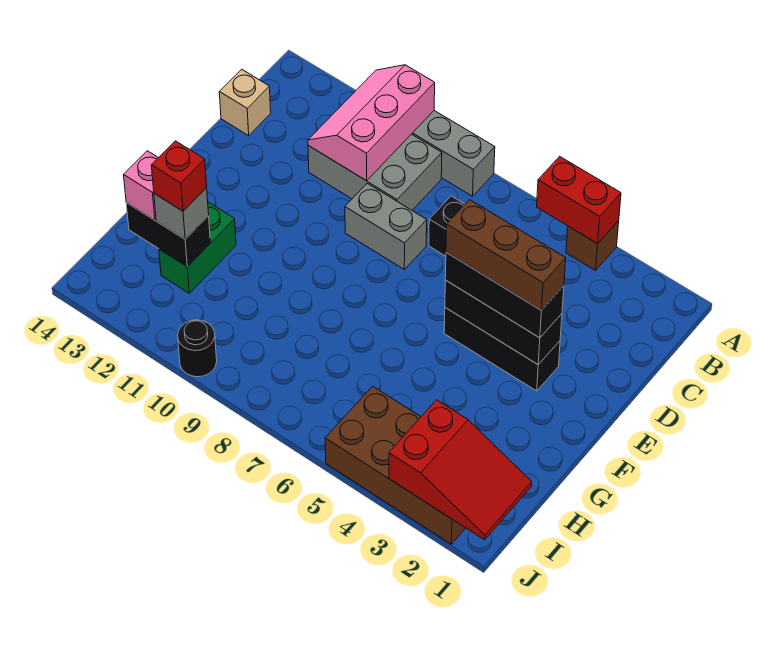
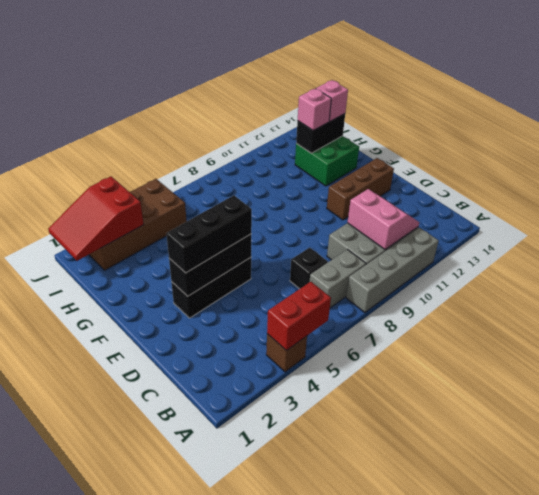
pink slope A10:C11 level 2 top 10 -> pink slope B10:C11 level 2 top 10
tan brick C14 level 1 -> none
grey brick D8:D9 level 1 -> grey brick B7:B8 level 1
brown brick E3:E5 level 4 -> brown brick E11:E13 level 1
green brick G12:H12 level 1 -> green brick G12:H13 level 1
grey brick H12 level 3 -> pink brick H12 level 3
red brick H12 level 4 -> none
black round brick J10 level 1 -> none

